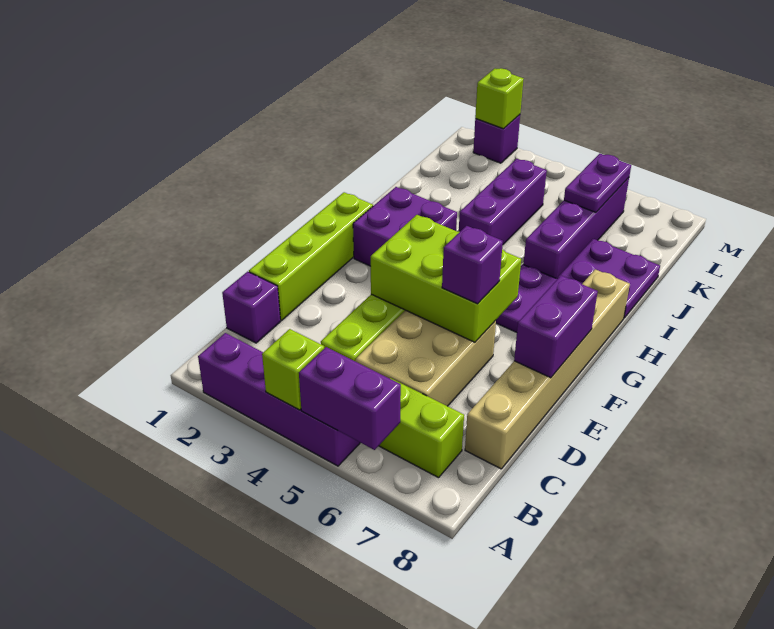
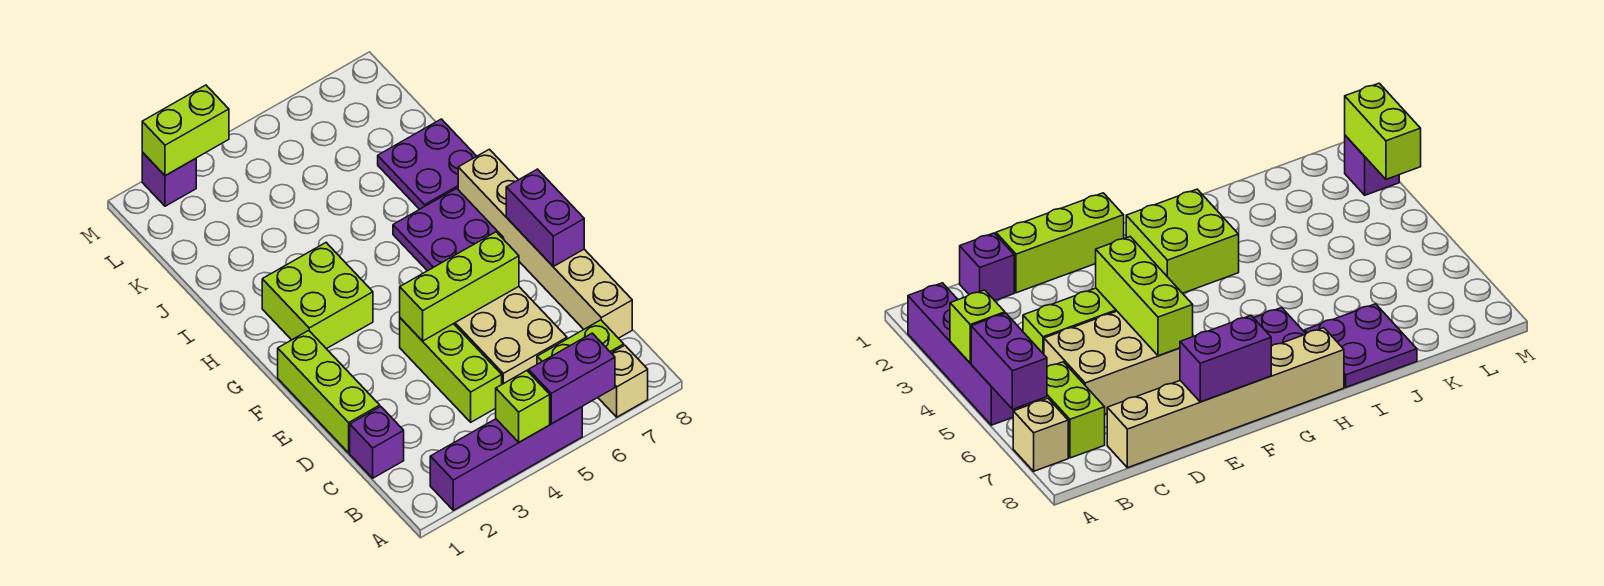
none -> tan brick A7 level 1
lime brick D1:G1 level 1 -> lime brick D1:F1 level 1
lime brick E4:F6 level 2 -> lime brick E4:E6 level 2
purple brick E6 level 3 -> none
purple brick G2:H3 level 1 -> lime brick G2:H3 level 1
purple brick I4:K4 level 1 -> none
purple brick I6:L6 level 1 -> none
purple plate K6:L6 level 2 -> none
lime brick M2 level 2 -> lime brick M2:M3 level 2

